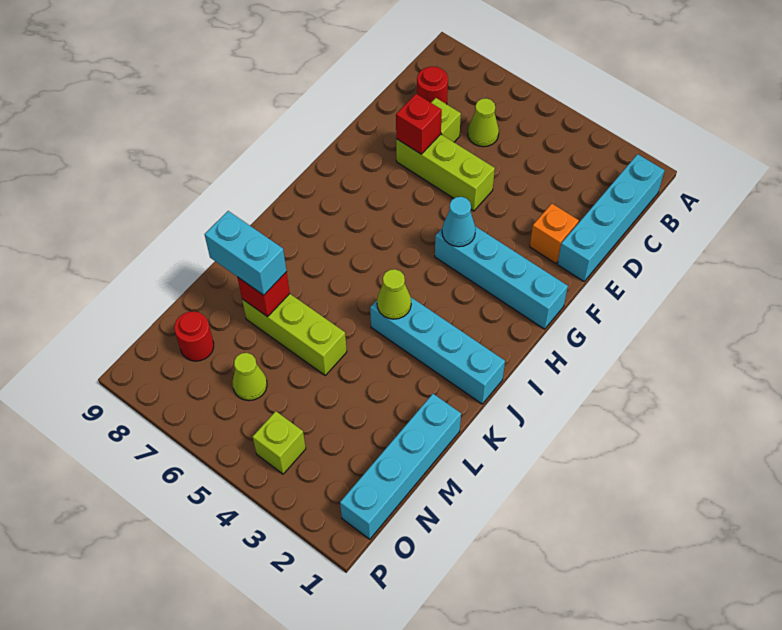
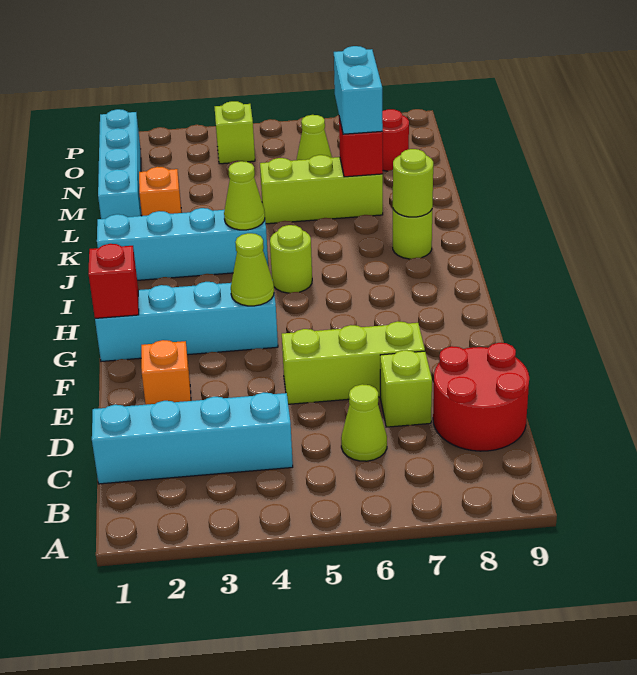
cyan brick B1:E1 level 1 -> cyan brick C1:C4 level 1
red round brick C8 level 1 -> red round brick C8:D9 level 1
red brick E7 level 2 -> red brick G1 level 2
cyan cone G4 level 2 -> lime cone G4 level 2
none -> lime round brick I5 level 1
none -> lime round brick J8 level 1
none -> lime round brick J8 level 2
none -> orange brick L2 level 1
cyan brick L7:L8 level 3 -> cyan brick L7:M7 level 3

